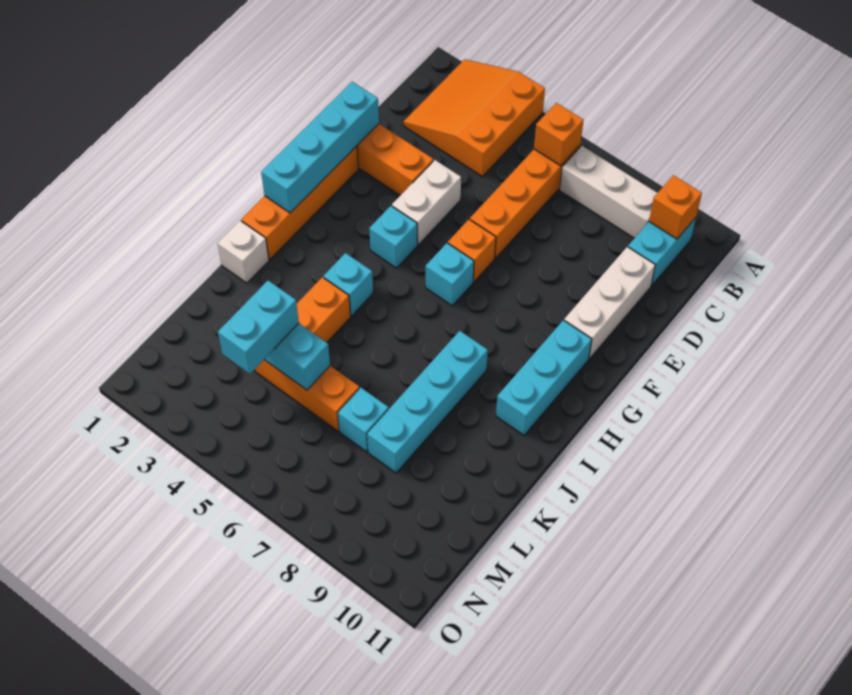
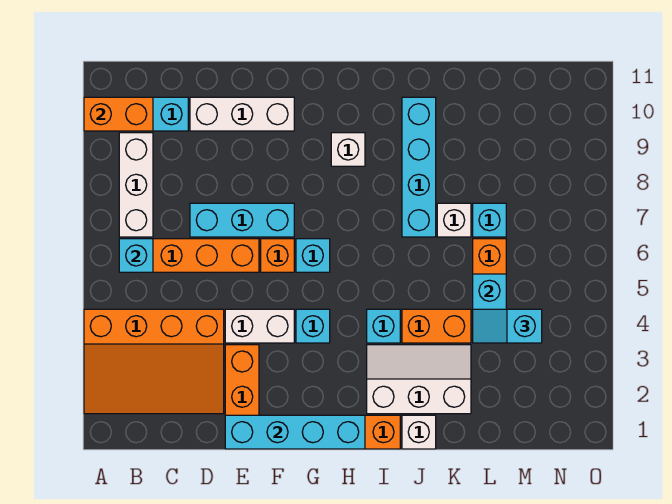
orange slope A2:C4 level 1 top 4 -> orange slope A2:D4 level 1 top 4
orange brick B6 level 2 -> cyan brick B6 level 2
orange brick B10 level 2 -> orange brick A10:B10 level 2
cyan brick G10:I10 level 1 -> cyan brick D7:F7 level 1
none -> white brick H9 level 1
none -> white slope I2:K3 level 1 top 2
cyan brick I8:L8 level 1 -> cyan brick J7:J10 level 1
none -> white brick K7 level 1
cyan brick L4:M4 level 3 -> cyan slope L4:M4 level 3 top M

